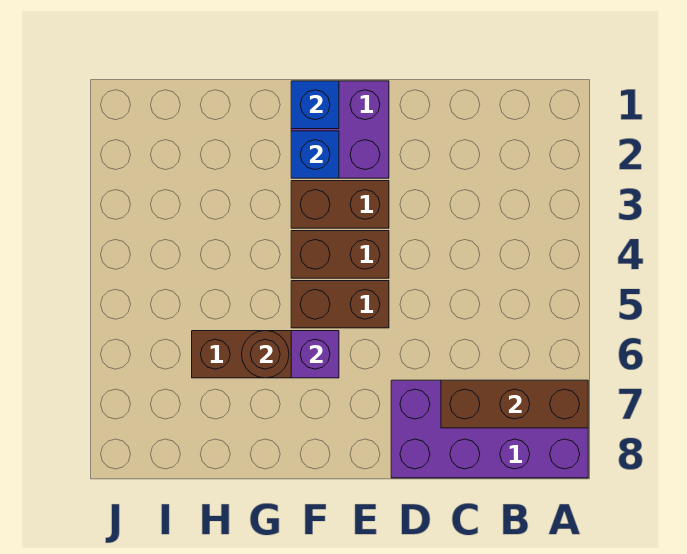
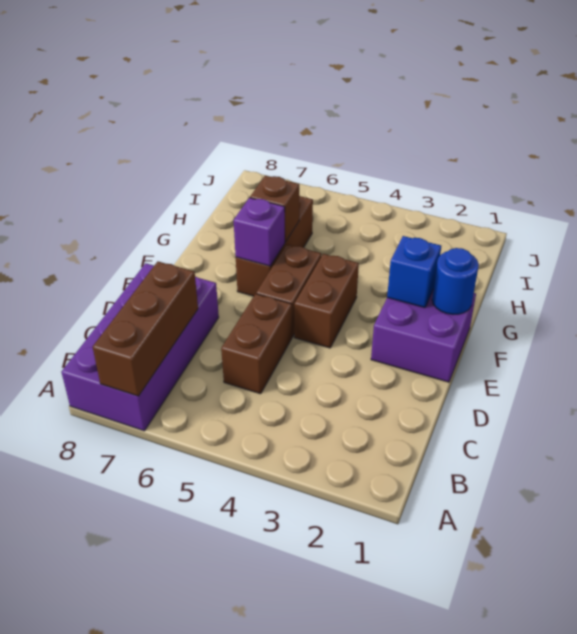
brown brick E3:F3 level 1 -> brown brick C5:D5 level 1
blue brick F1 level 2 -> blue round brick F1 level 2
brown round brick G6 level 2 -> brown brick G6 level 2

